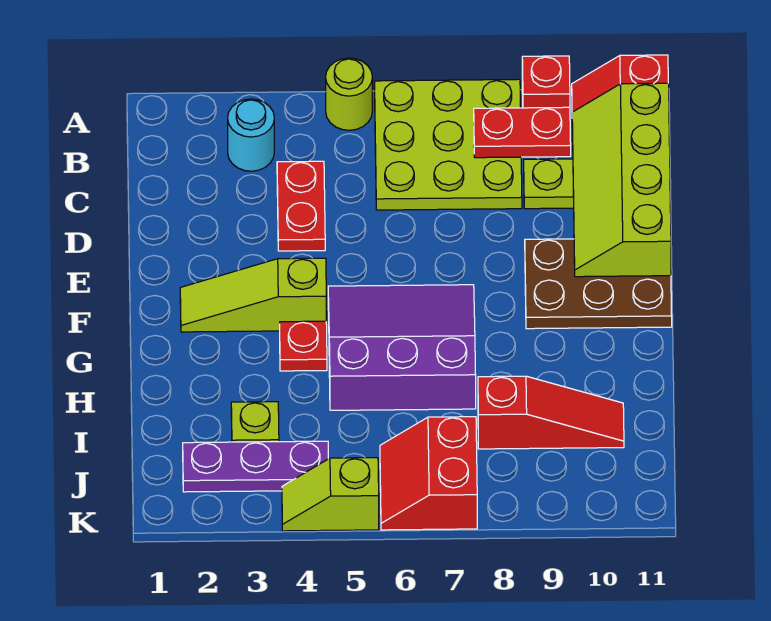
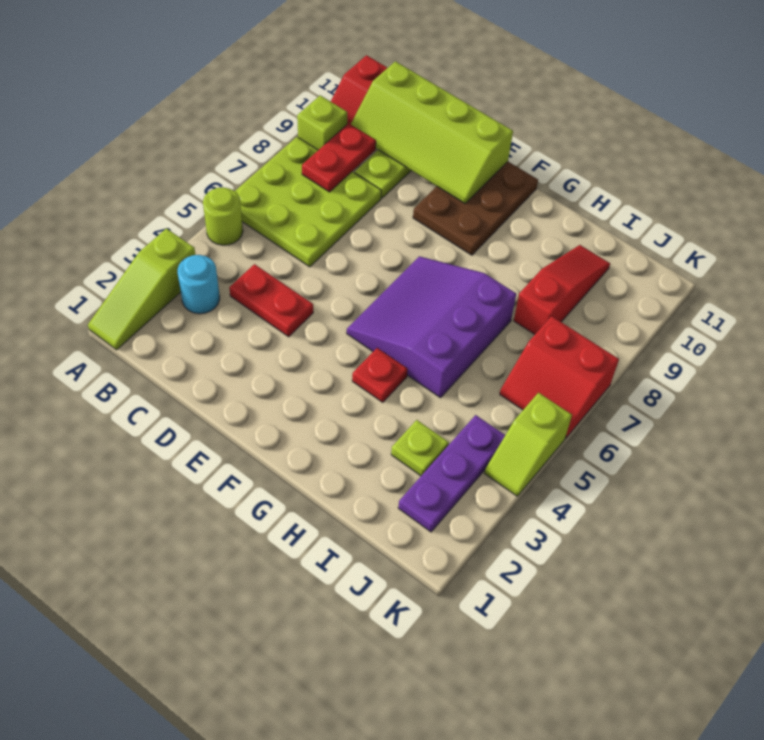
red brick A9 level 1 -> lime brick A9 level 1
lime slope F2:F4 level 1 top 4 -> lime slope A1:A3 level 1 top 3

